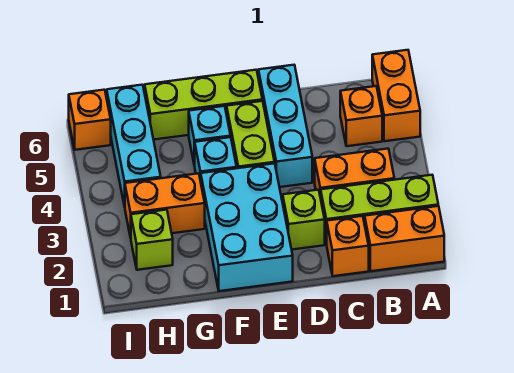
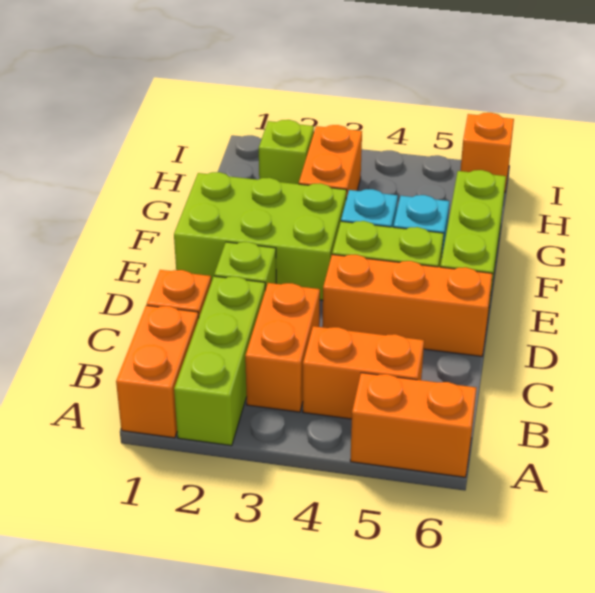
orange brick B5 level 1 -> orange brick B4:B5 level 1
cyan brick D4:D6 level 1 -> orange brick D4:D6 level 1
cyan brick E1:F3 level 1 -> lime brick E1:F3 level 1
cyan brick H4:H6 level 1 -> none

